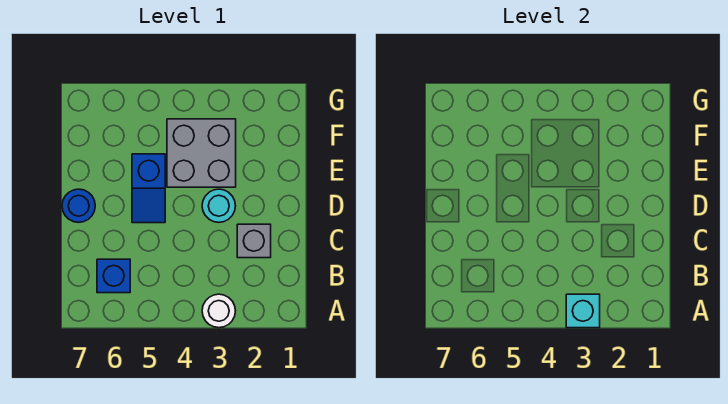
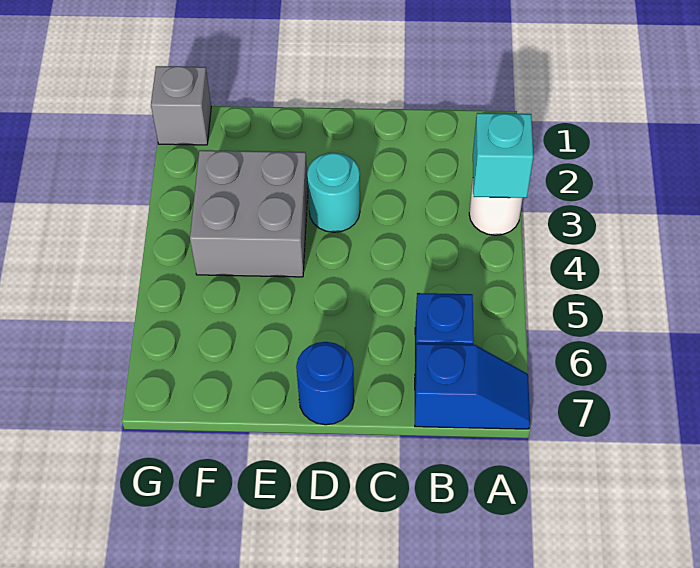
grey brick C2 level 1 -> grey brick G1 level 1
blue slope D5:E5 level 1 top E -> blue slope A7:B7 level 1 top B

